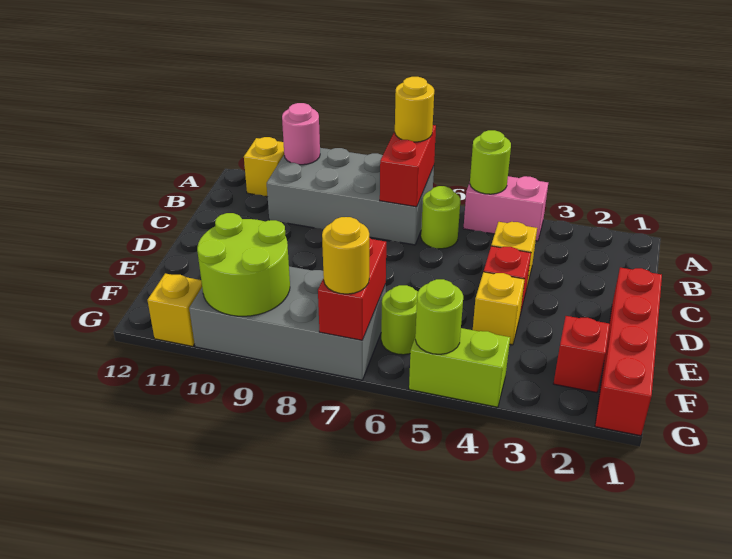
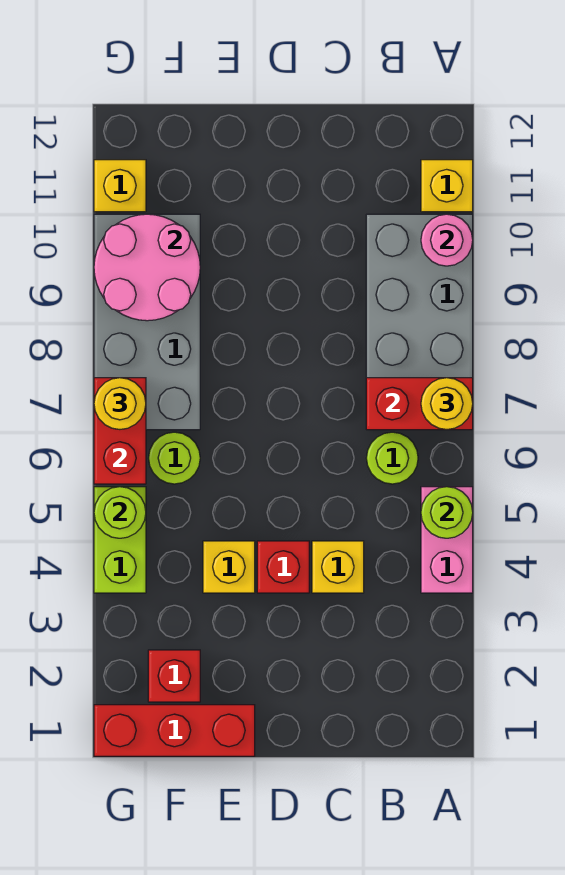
red brick D1:G1 level 1 -> red brick E1:G1 level 1
red brick F7:G7 level 2 -> red brick G6:G7 level 2
lime round brick F9:G10 level 2 -> pink round brick F9:G10 level 2

